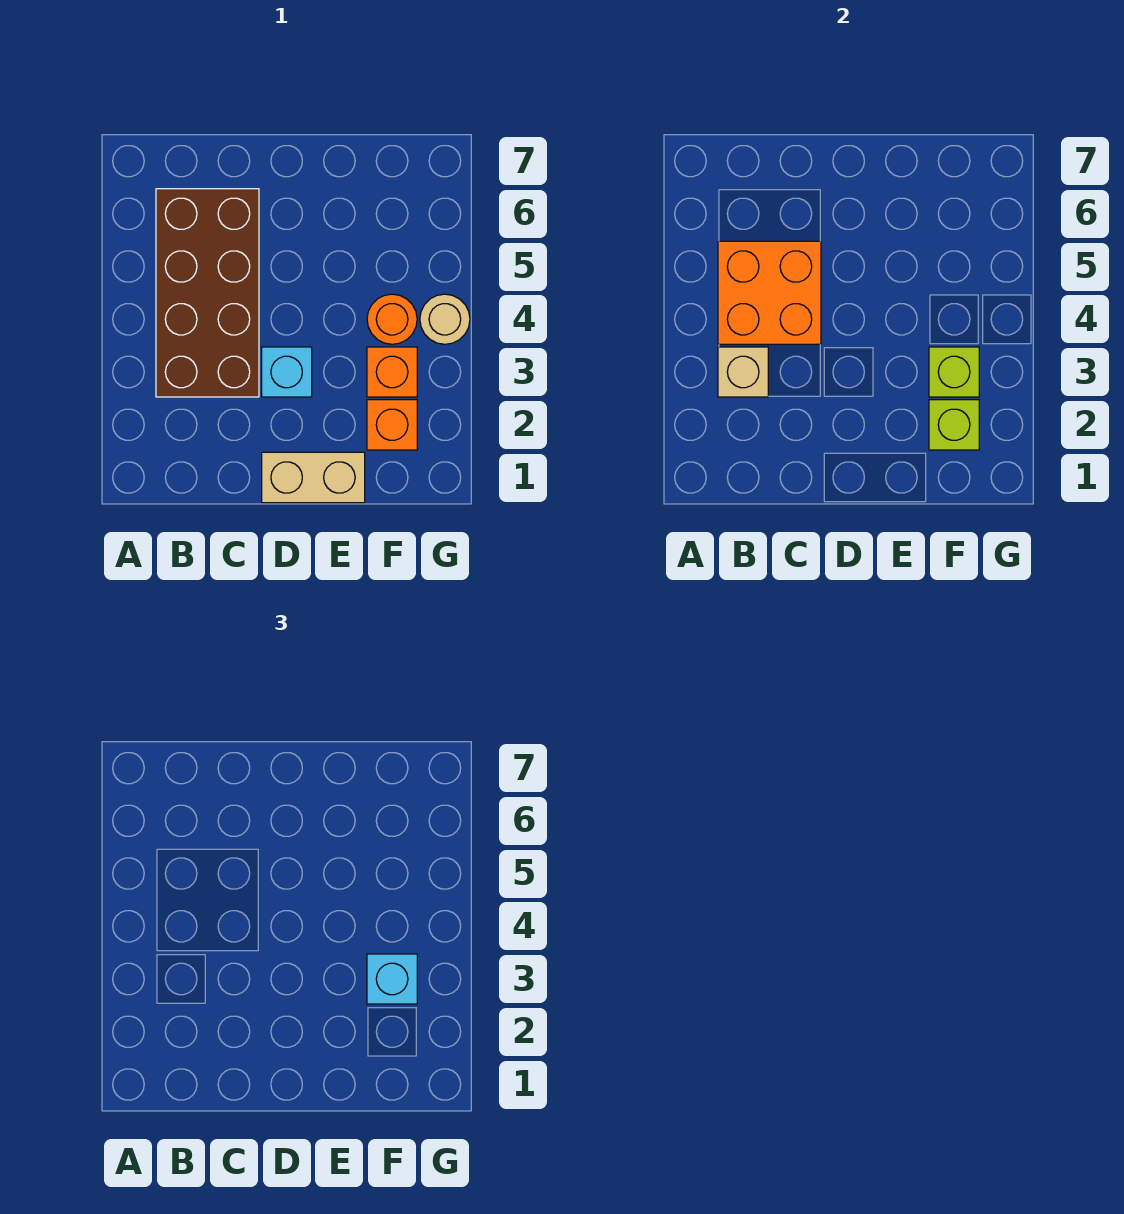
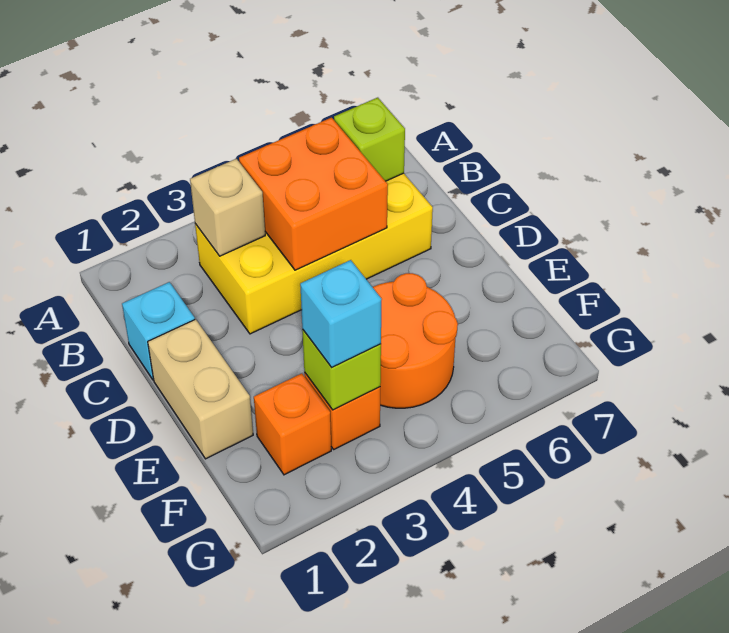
brown brick B3:C6 level 1 -> yellow brick B3:C6 level 1
cyan brick D3 level 1 -> cyan brick C1 level 1
lime brick F2 level 2 -> lime brick B6 level 2
orange round brick F4 level 1 -> orange round brick E4:F5 level 1
tan round brick G4 level 1 -> none

